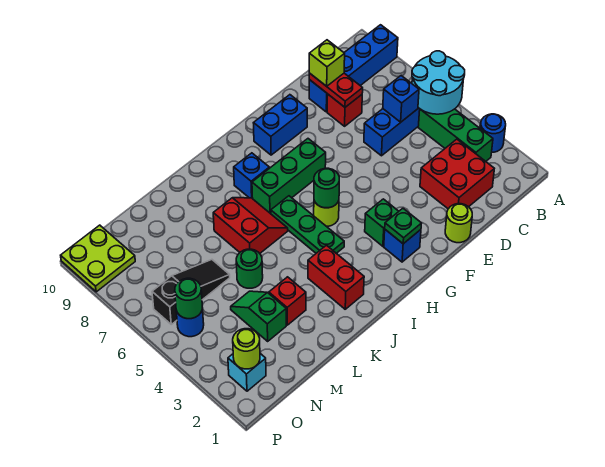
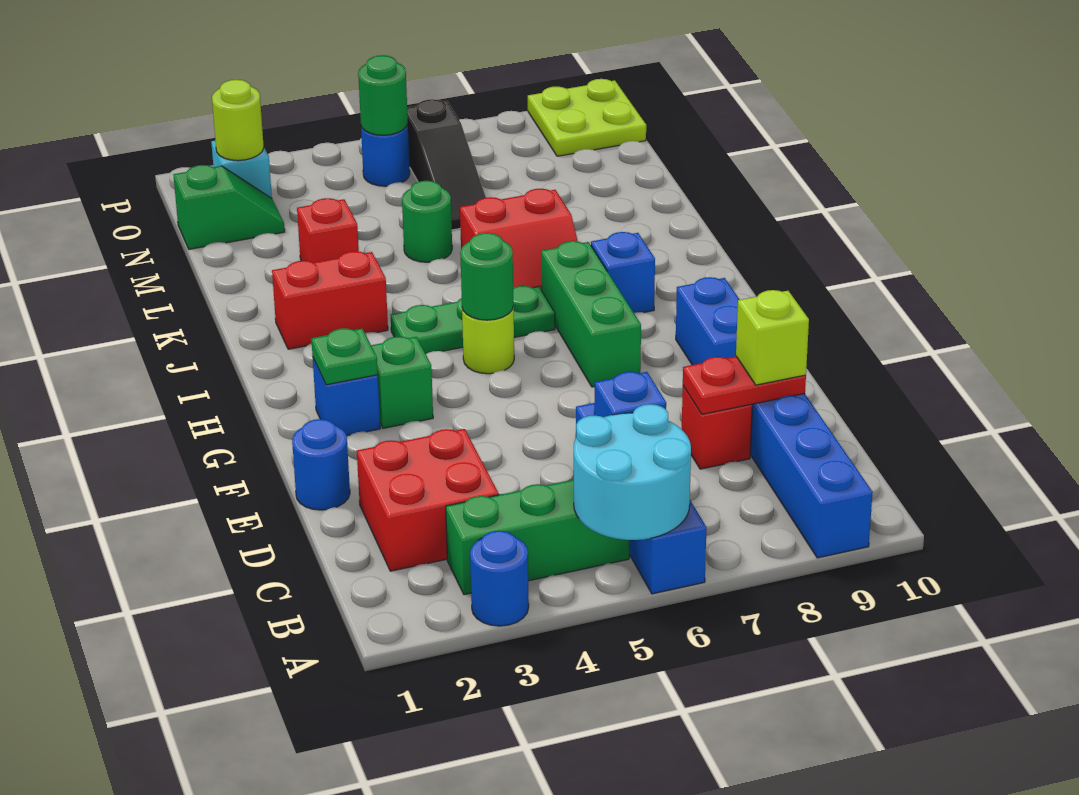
lime round brick E1 level 1 -> blue round brick E1 level 1
green slope M3:M4 level 1 top 3 -> green slope N1:N2 level 1 top 1

